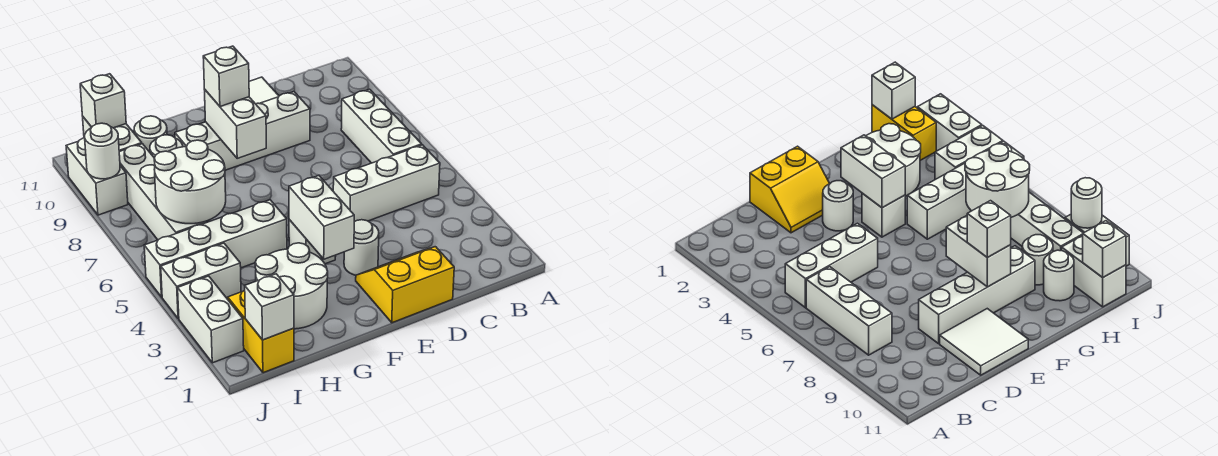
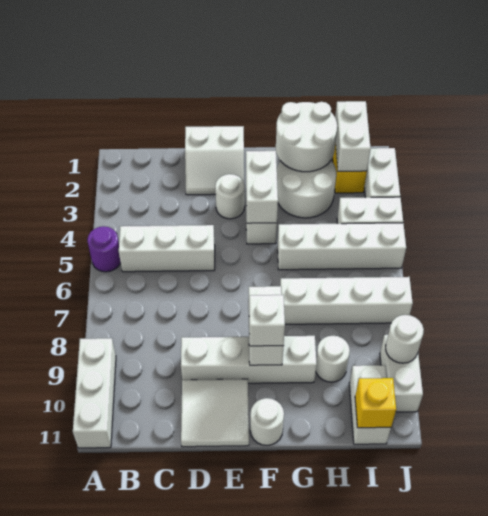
none -> purple round brick A5 level 1
white brick B6:B8 level 1 -> white brick A9:A11 level 1
yellow slope D1:E2 level 1 top 1 -> white slope D1:E2 level 1 top 1
white round brick H6:I7 level 2 -> white round brick G1:H2 level 2
white round brick H10 level 1 -> white round brick F11 level 1
white brick I1 level 2 -> white brick I1:I2 level 2
white brick I6:I9 level 1 -> white brick G7:J7 level 1
white brick I11 level 2 -> yellow brick I11 level 2

